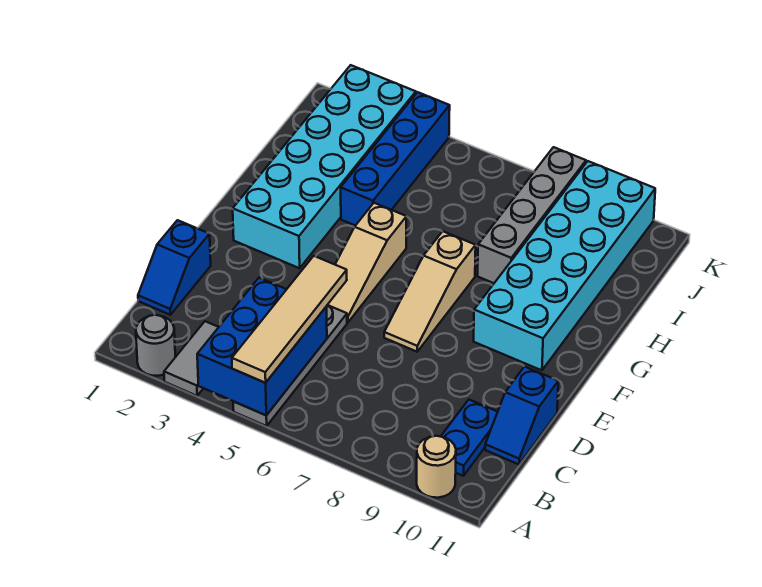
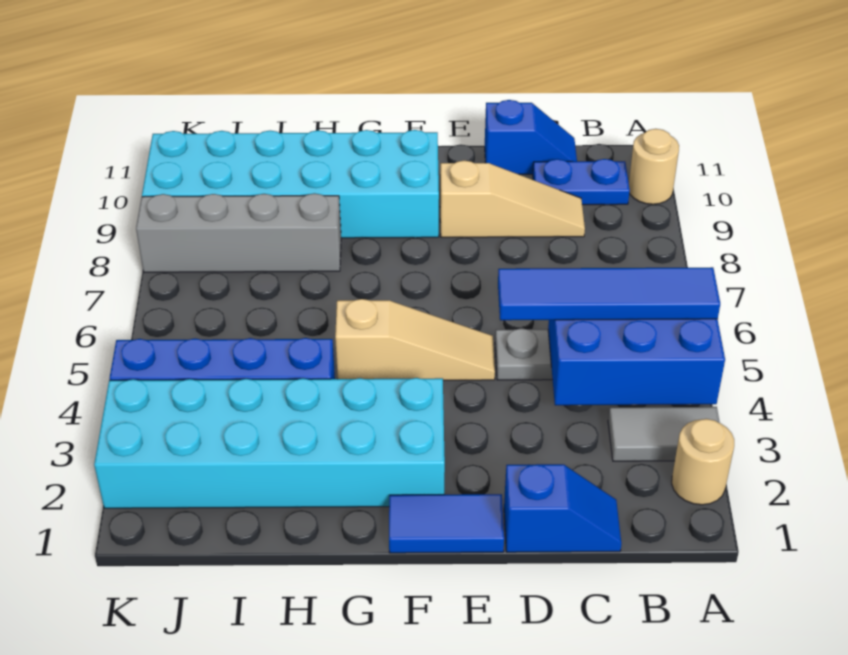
grey round brick A2 level 1 -> tan round brick A2 level 1
tan tile A5:D5 level 3 -> blue tile A5:D5 level 3
none -> blue tile E1:F1 level 1
tan slope E7:G7 level 1 top G -> tan slope C9:E9 level 1 top E

